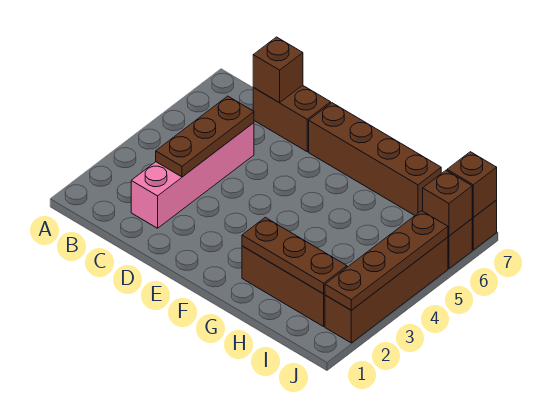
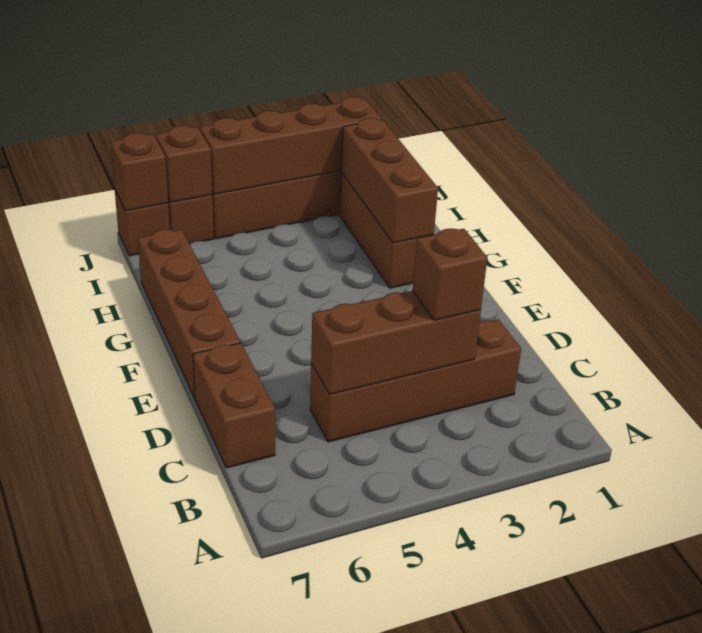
pink brick C2:C5 level 1 -> brown brick C2:C5 level 1
brown plate C3:C5 level 2 -> brown brick C3:C5 level 2
brown brick C7 level 2 -> brown brick C3 level 3
brown plate G2:I2 level 2 -> brown brick G2:I2 level 2
brown plate J2:J5 level 2 -> brown brick J2:J5 level 2

